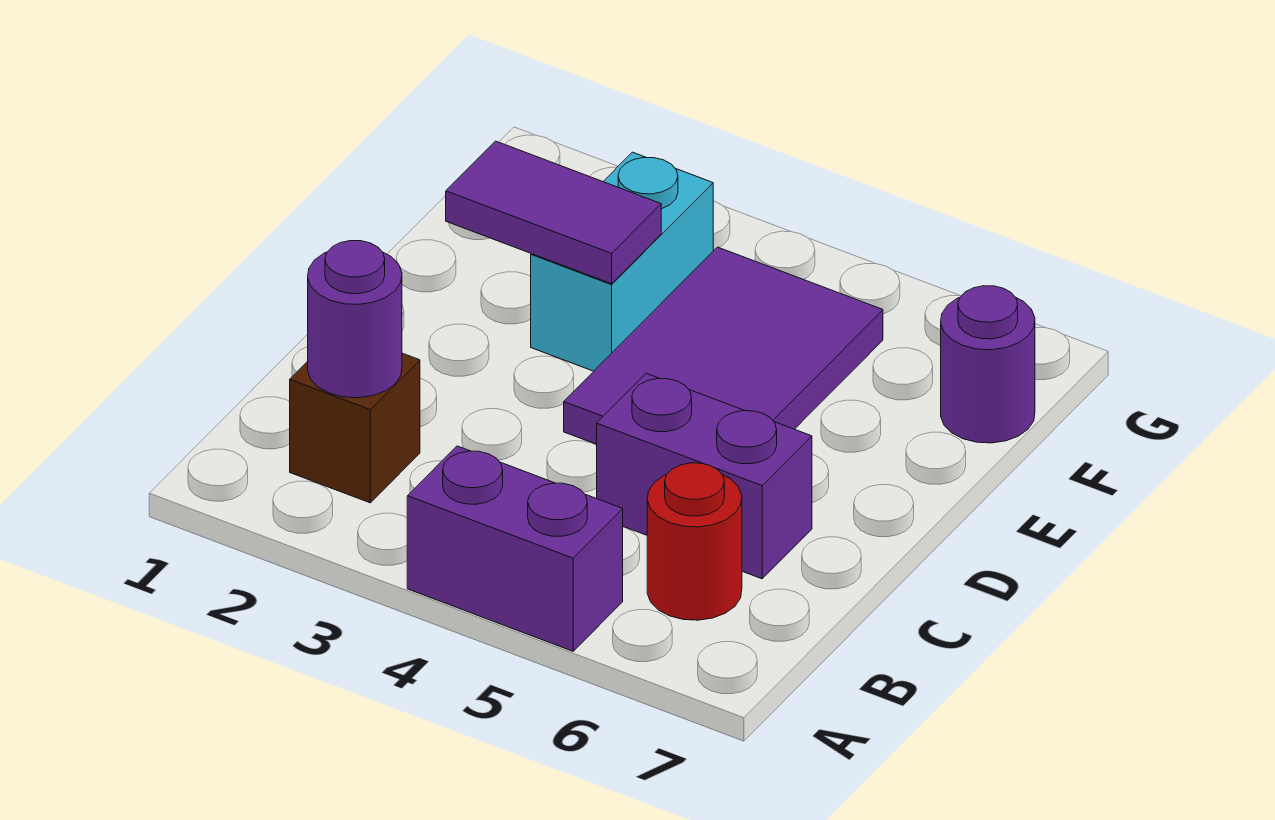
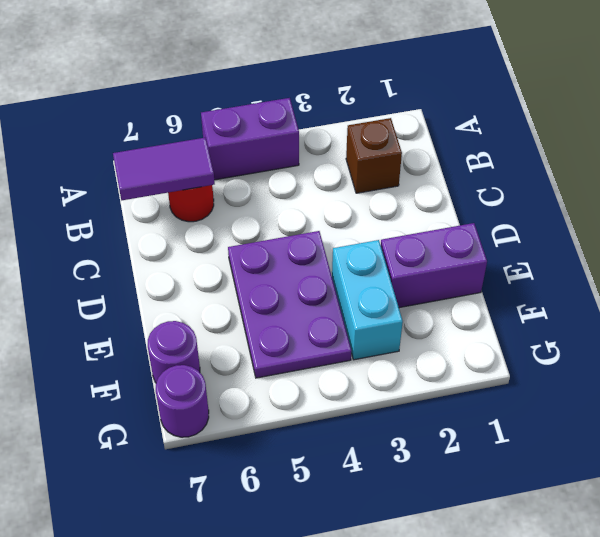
purple round brick B2 level 2 -> purple round brick G7 level 1
purple brick C5:C6 level 1 -> purple brick E1:E2 level 1
purple tile D4:F5 level 1 -> purple plate D4:F5 level 1
purple tile E2:E3 level 2 -> purple tile B6:B7 level 2

